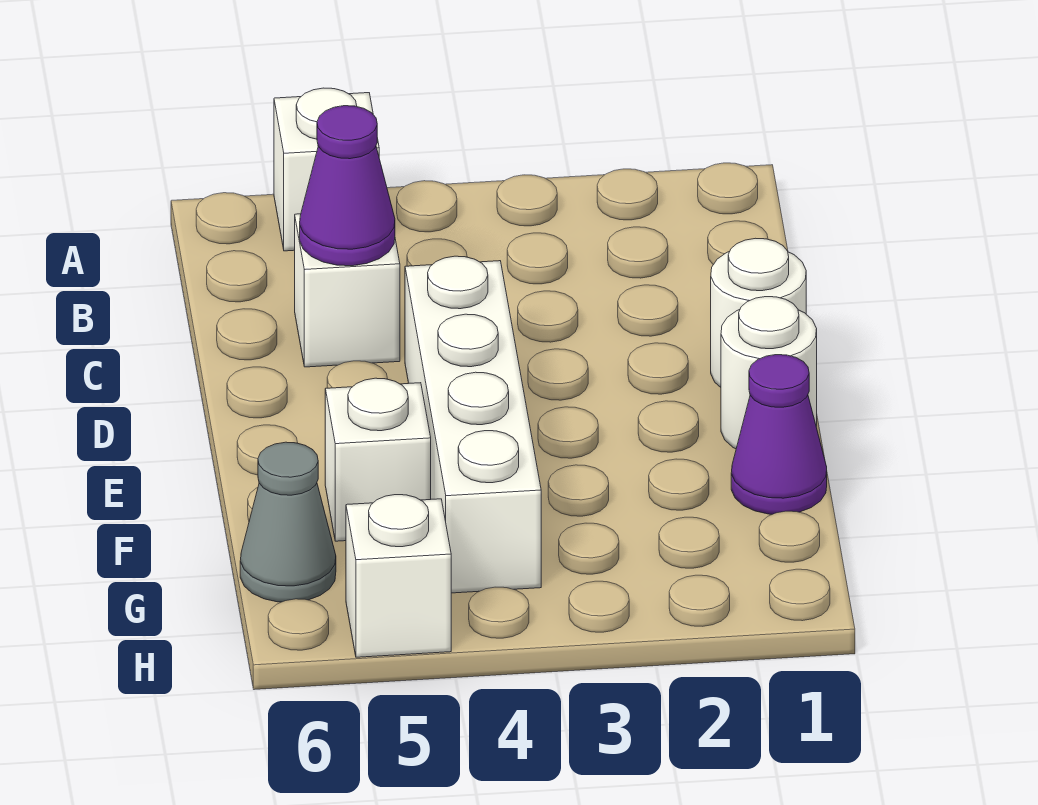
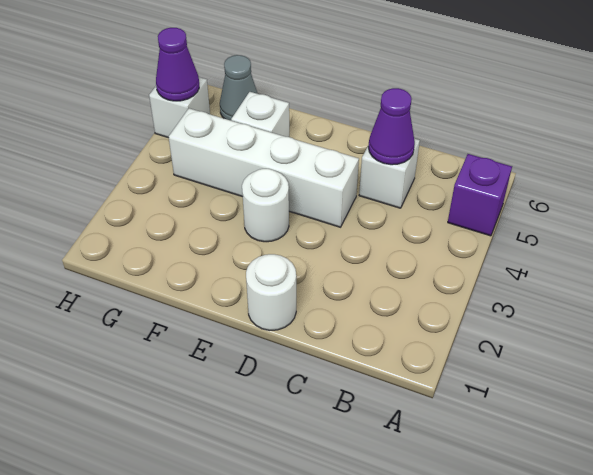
white brick A5 level 1 -> purple brick A5 level 1
white round brick E1 level 1 -> white round brick E3 level 1
purple cone F1 level 1 -> purple cone H5 level 2

